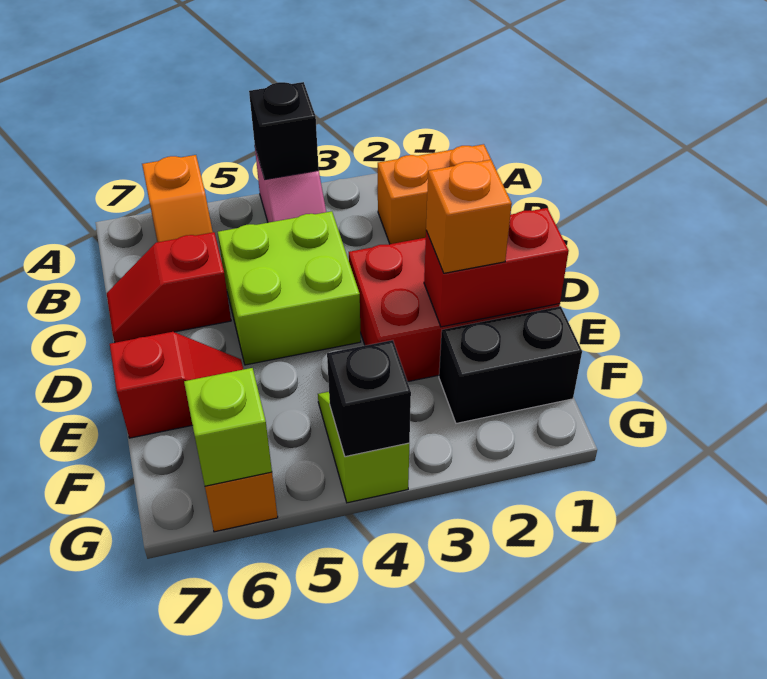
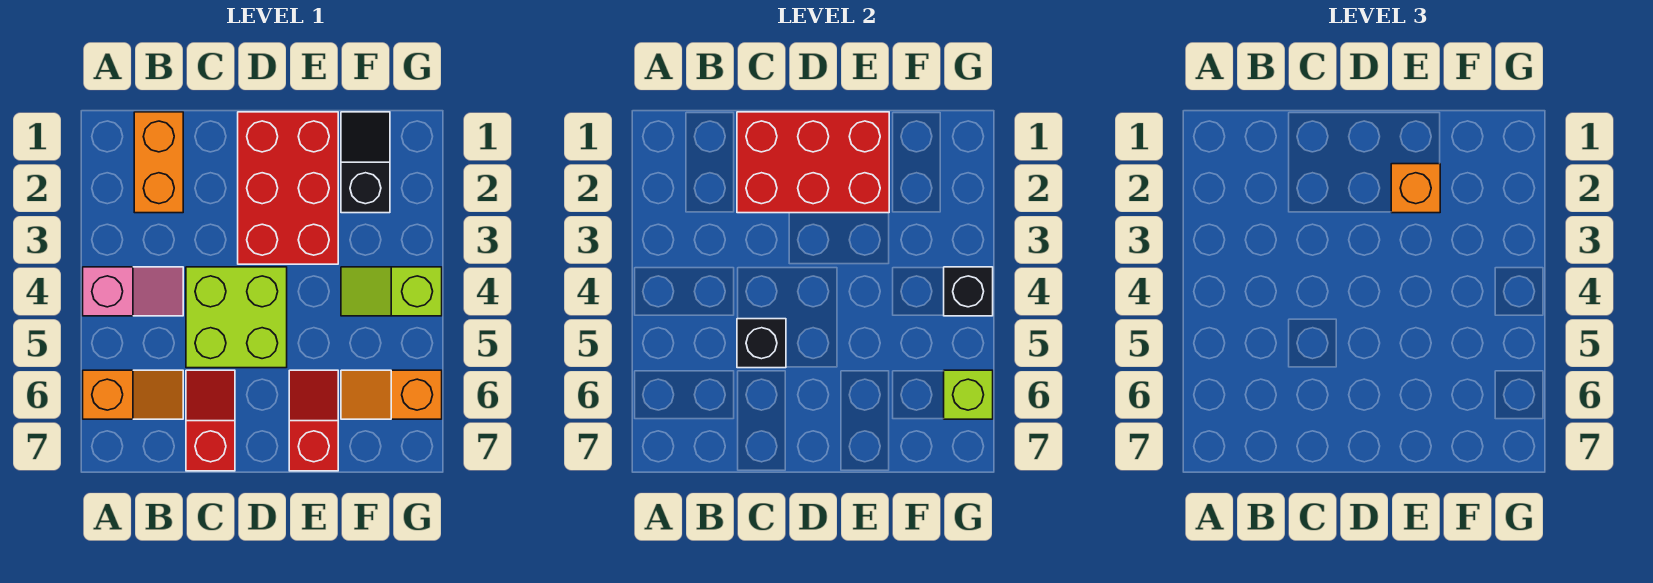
black brick A4 level 2 -> black brick C5 level 2
red slope C6:C7 level 1 top 6 -> red slope C6:C7 level 1 top 7
red brick E1:E2 level 2 -> red brick C1:E2 level 2
black brick F1:F2 level 1 -> black slope F1:F2 level 1 top 2

